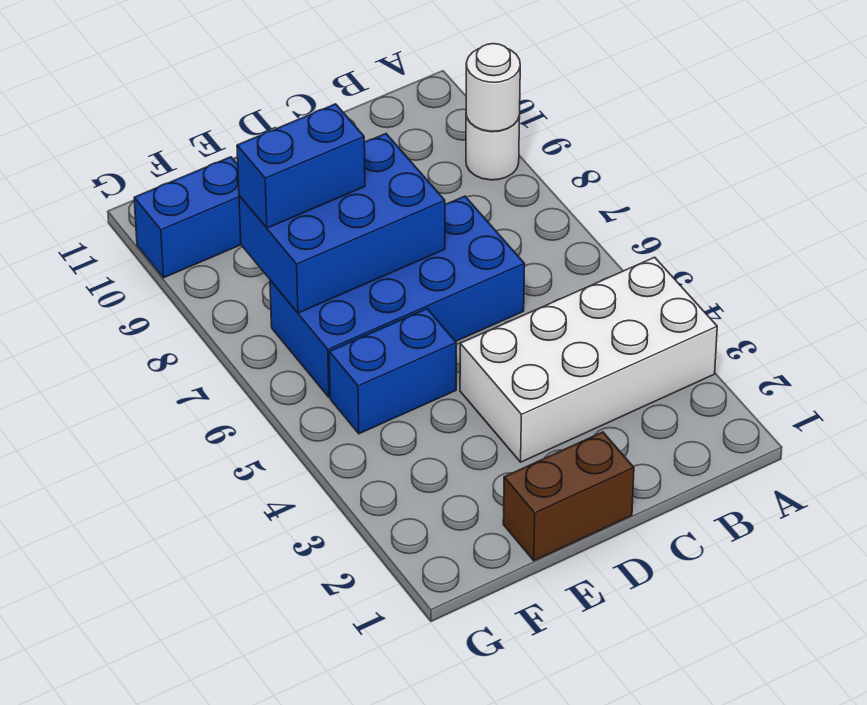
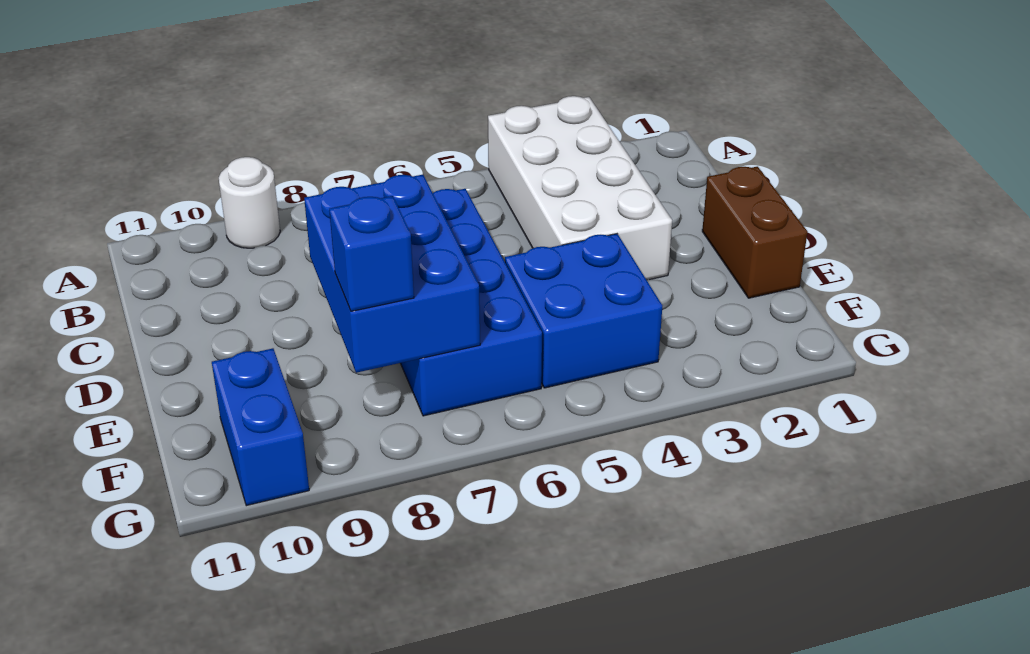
white round brick A9 level 2 -> none
blue brick E5:F5 level 1 -> blue brick E4:F5 level 1
blue brick E8:F8 level 3 -> blue brick F8 level 3

